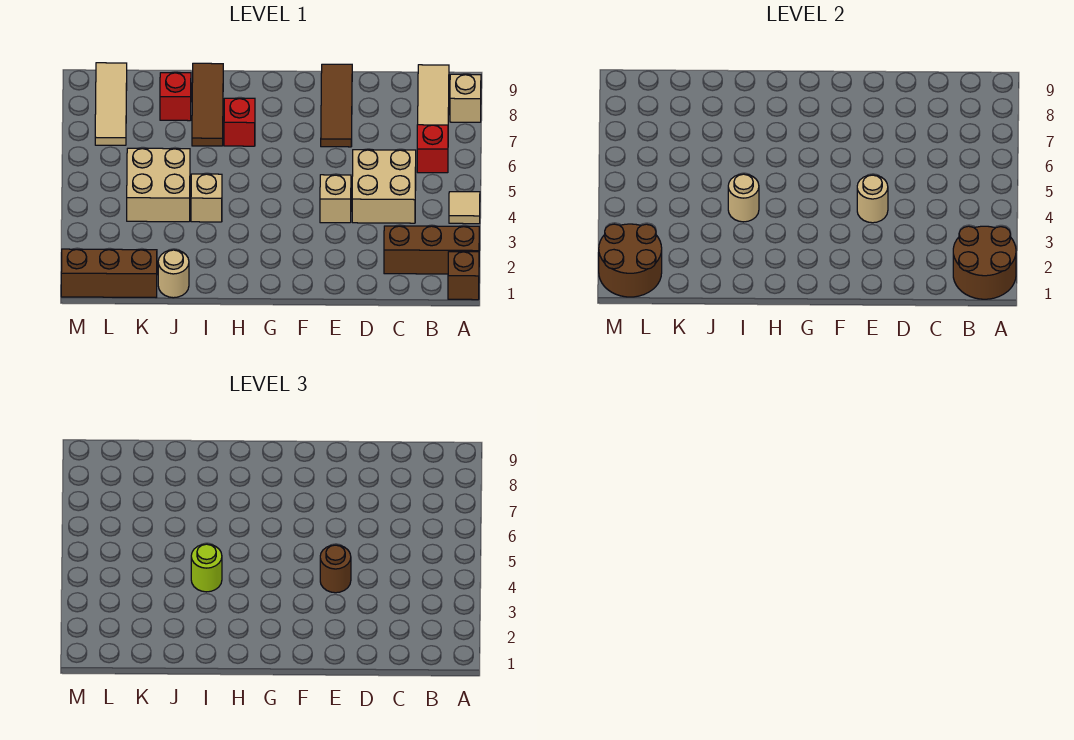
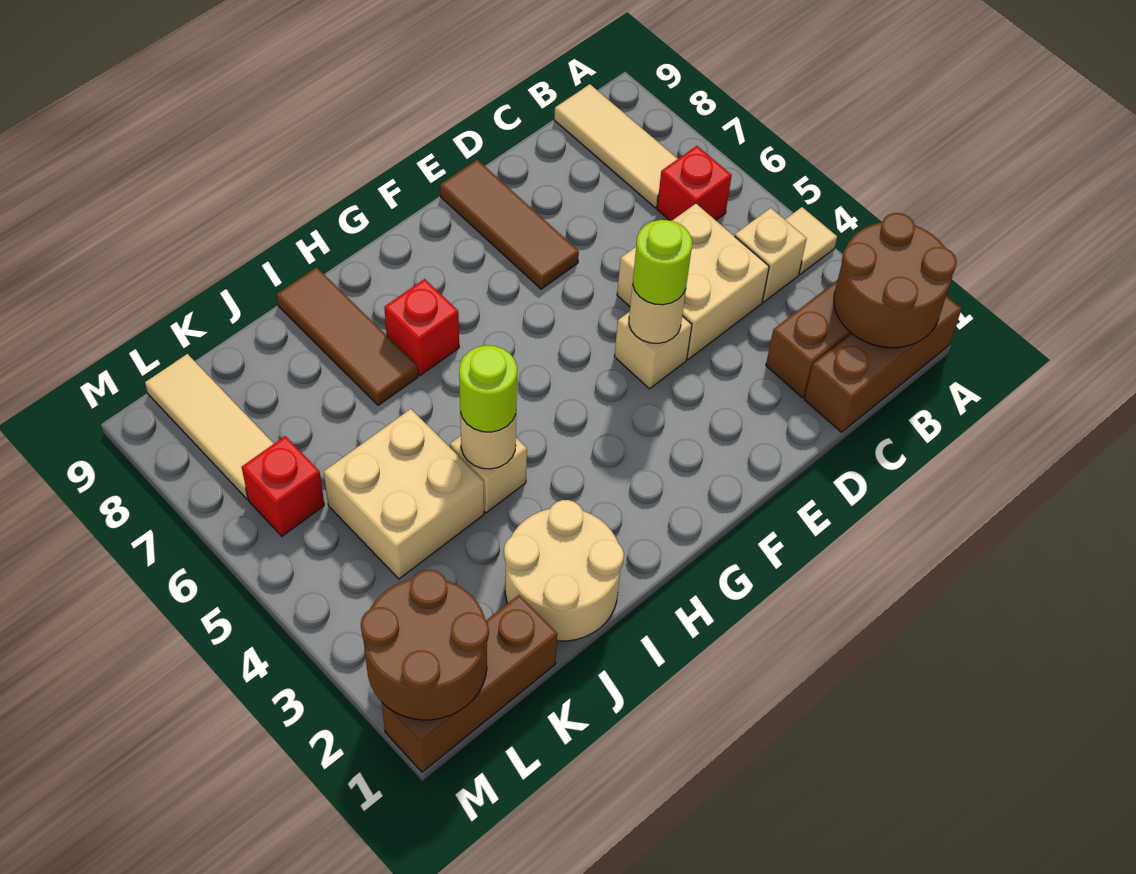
brown brick A1 level 1 -> brown brick A1:C1 level 1
tan brick A8 level 1 -> tan brick B4 level 1
brown round brick E4 level 3 -> lime round brick E4 level 3
tan round brick J1 level 1 -> tan round brick I1:J2 level 1
red brick J8 level 1 -> red brick L6 level 1

